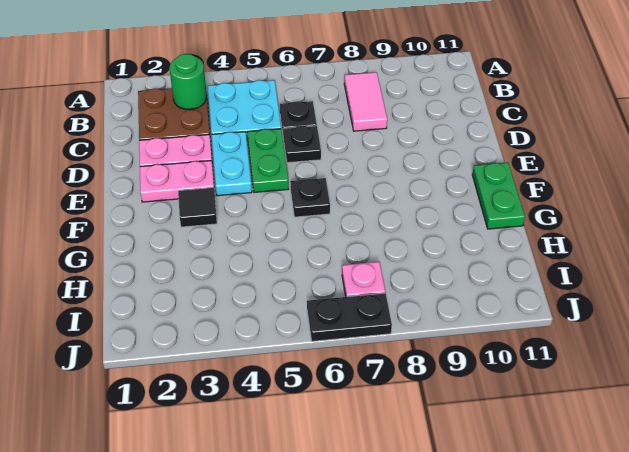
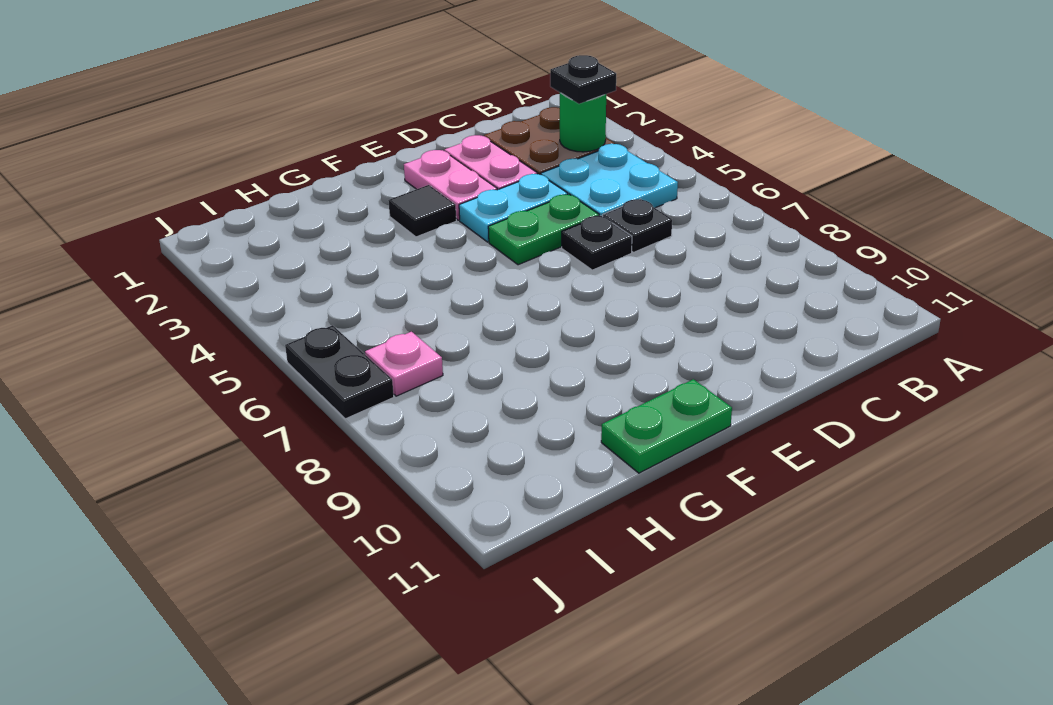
pink tile B8:C8 level 1 -> none
black plate F6 level 1 -> black plate B3 level 3

